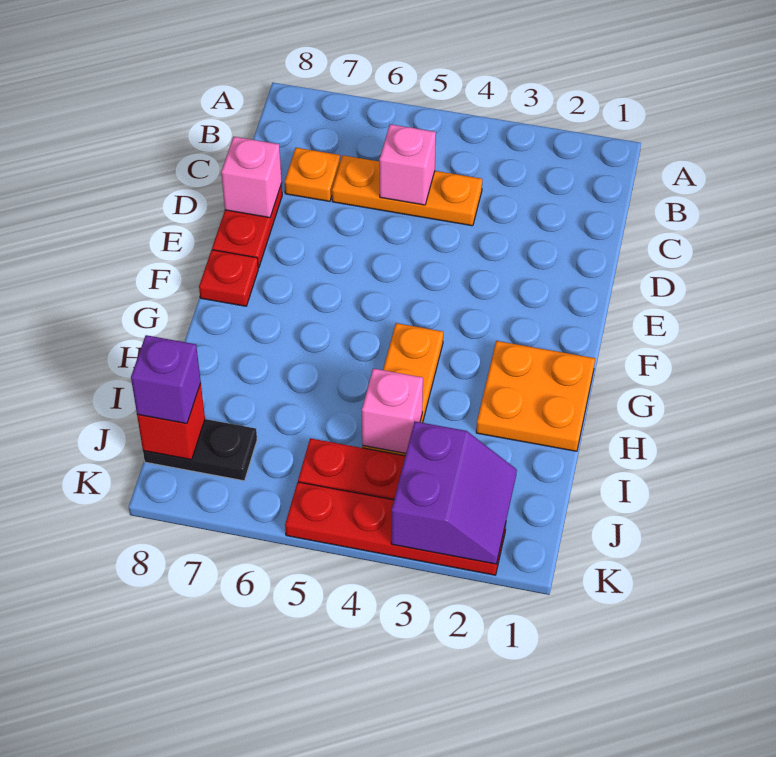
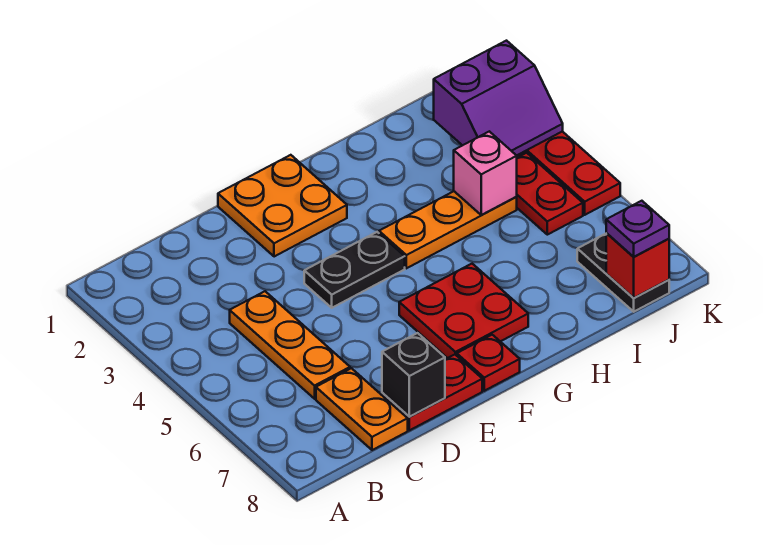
pink brick C5 level 2 -> none
orange plate C7 level 1 -> orange plate C7:C8 level 1
pink brick D8 level 2 -> black brick D8 level 2
none -> black plate E4:F4 level 1
none -> red plate F6:G7 level 1
orange plate G1:H2 level 1 -> orange plate E1:F2 level 1
purple slope J2:K3 level 2 top 3 -> purple slope J2:K3 level 2 top 2
purple brick J8 level 3 -> purple plate J8 level 3

